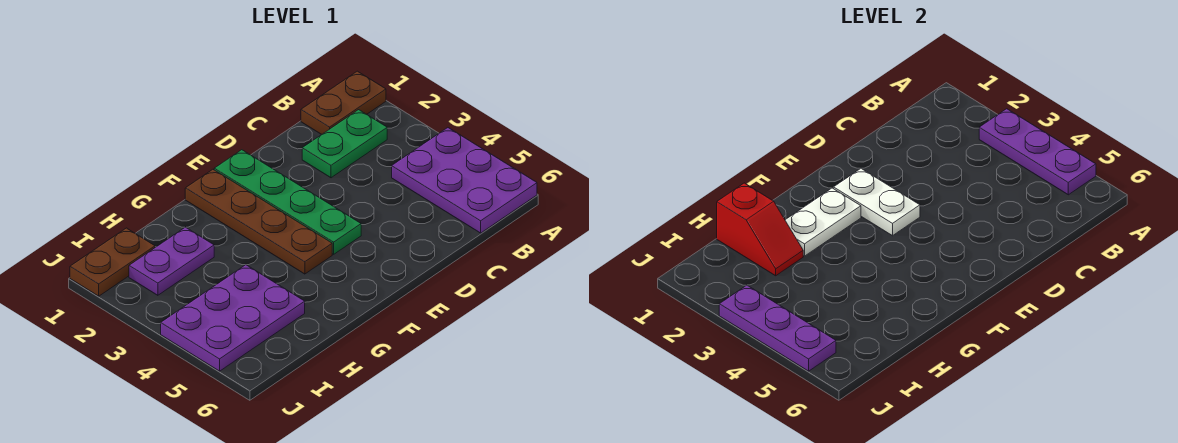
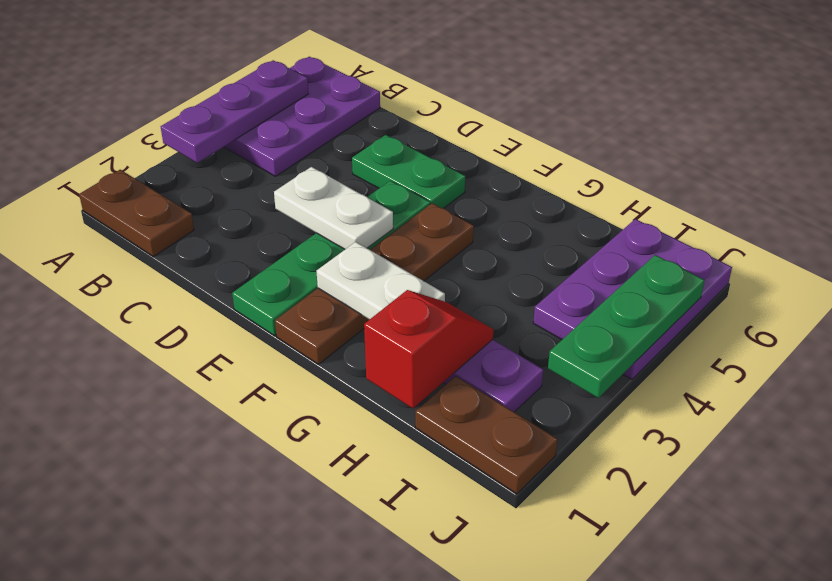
green plate B2:C2 level 1 -> green plate D5:E5 level 1
white plate E2:E3 level 2 -> white plate D3:E3 level 2
purple plate H4:J5 level 1 -> purple plate I4:J6 level 1
purple plate J3:J5 level 2 -> green plate J3:J5 level 2

